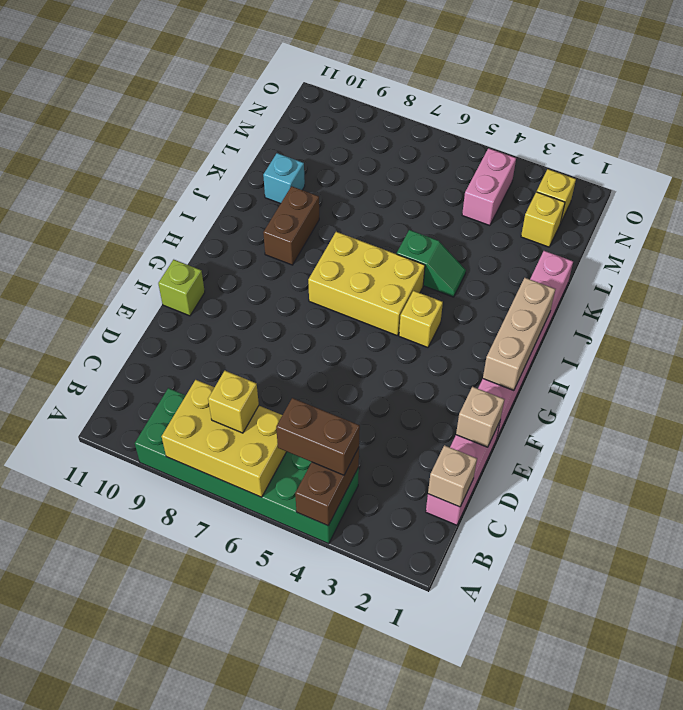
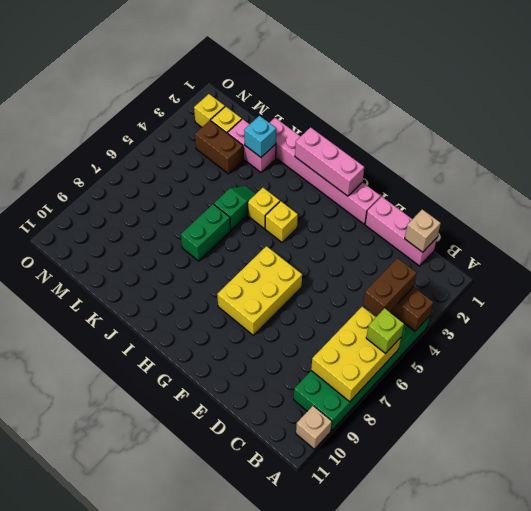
yellow brick B7 level 3 -> yellow brick I4 level 1
tan brick E1 level 2 -> tan brick A10 level 1
lime brick F11 level 1 -> lime brick A6 level 3
tan brick G1:I1 level 2 -> pink brick G1:I1 level 2
yellow brick H5:I7 level 1 -> yellow brick F6:G8 level 1
brown brick I9:J9 level 1 -> brown brick L3:M3 level 1
none -> green brick J6:J7 level 1
cyan brick K10 level 1 -> cyan brick K2 level 2
pink brick M4:N4 level 1 -> pink brick K2:L2 level 1

